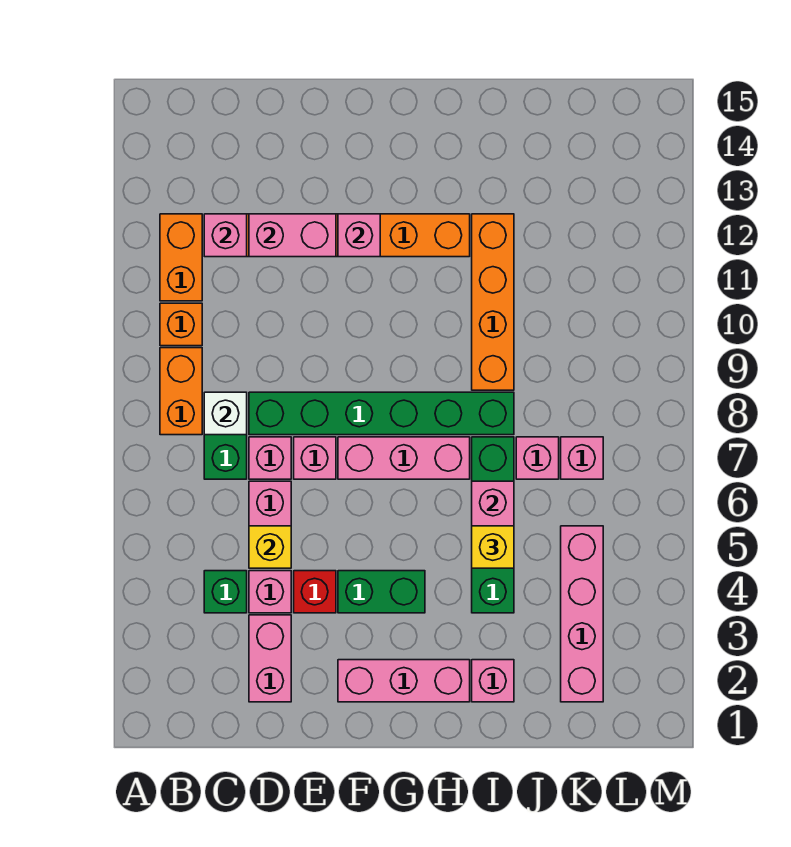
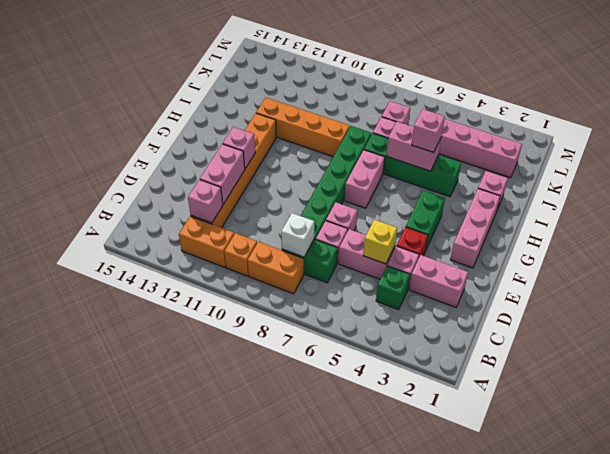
pink brick F7:H7 level 1 -> pink brick G7:H7 level 1
yellow brick I5 level 3 -> pink brick I5 level 3

